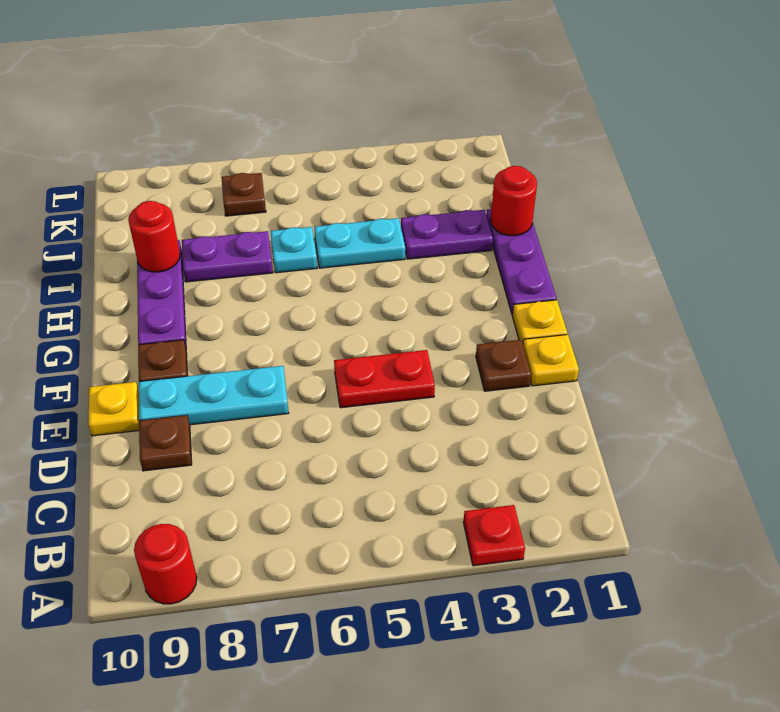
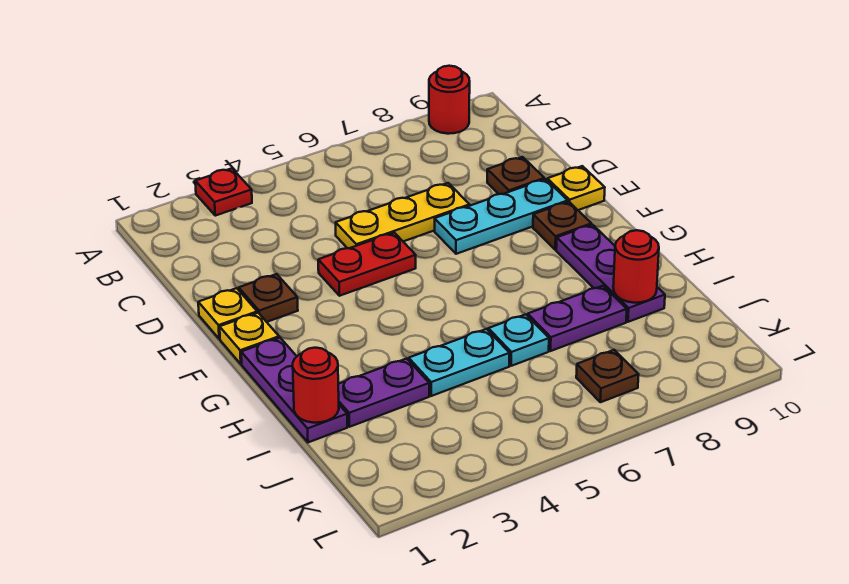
none -> yellow plate D5:D7 level 1

